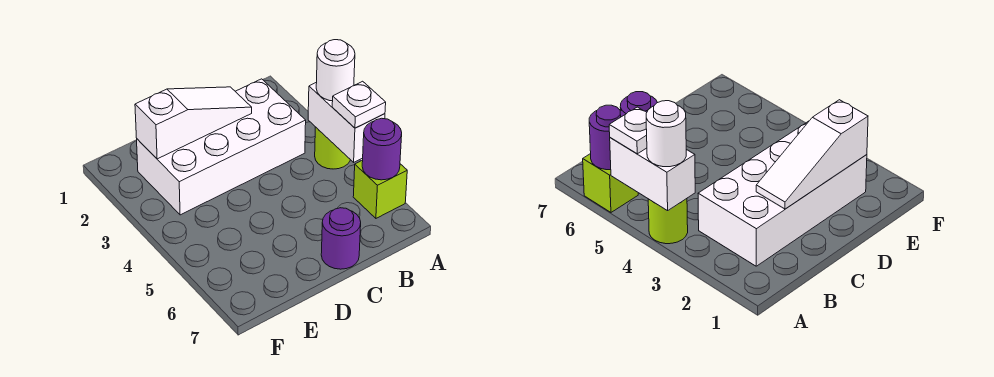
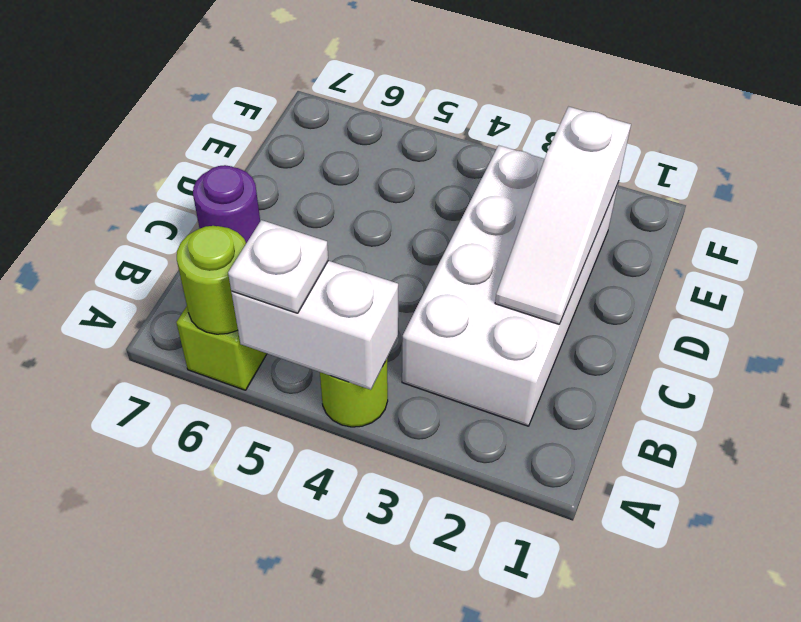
white round brick A4 level 3 -> none
purple round brick A6 level 2 -> lime round brick A6 level 2

